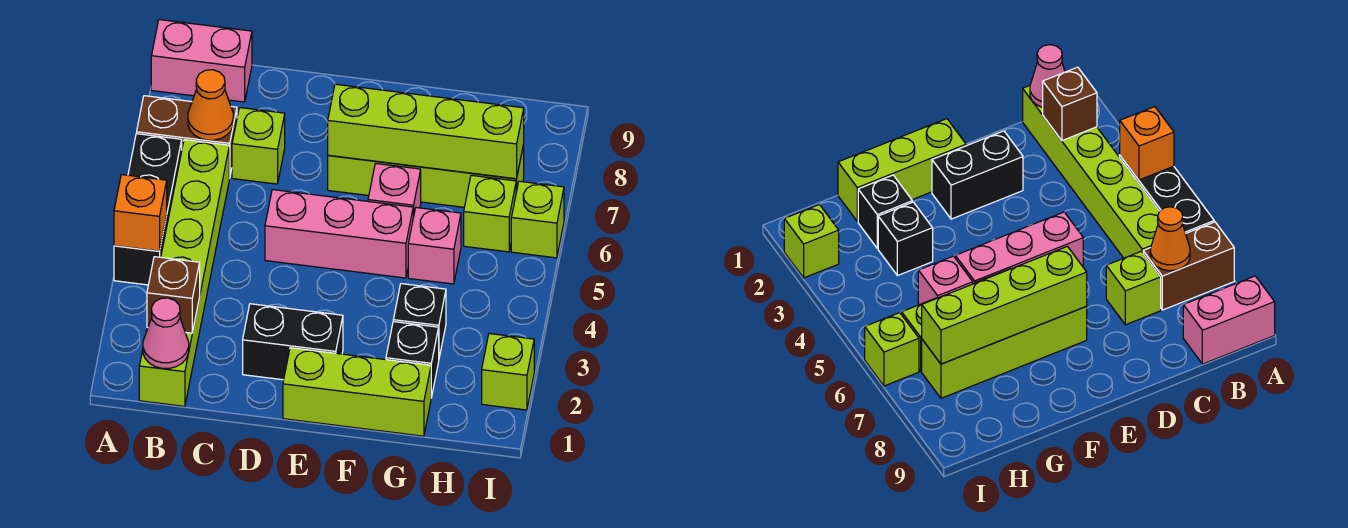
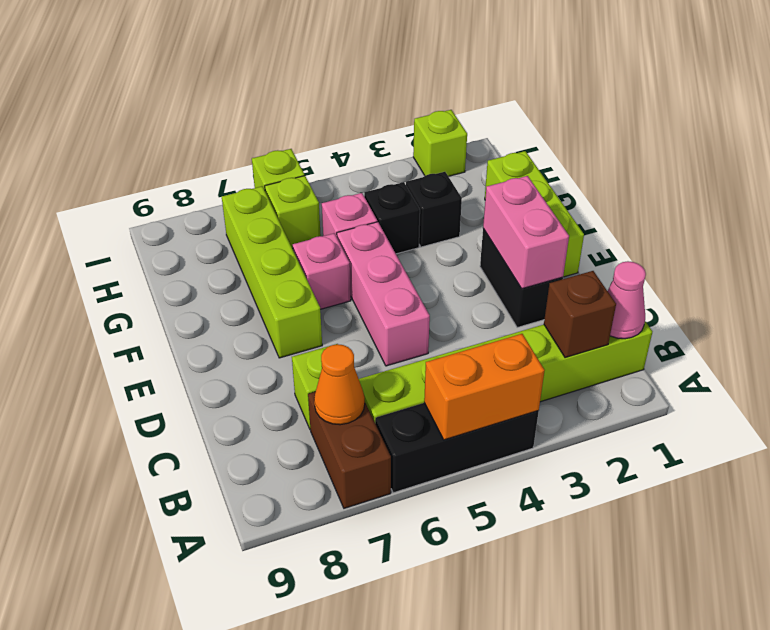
orange brick A4 level 2 -> orange brick A4:A5 level 2
pink brick A9:B9 level 1 -> pink brick D2:E2 level 2
lime brick E7:H7 level 2 -> none
black brick G2 level 1 -> black brick G4 level 1

